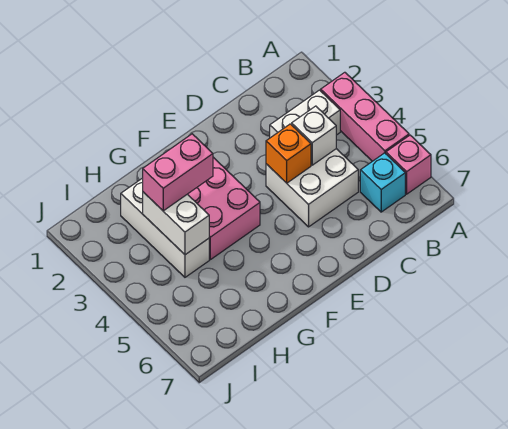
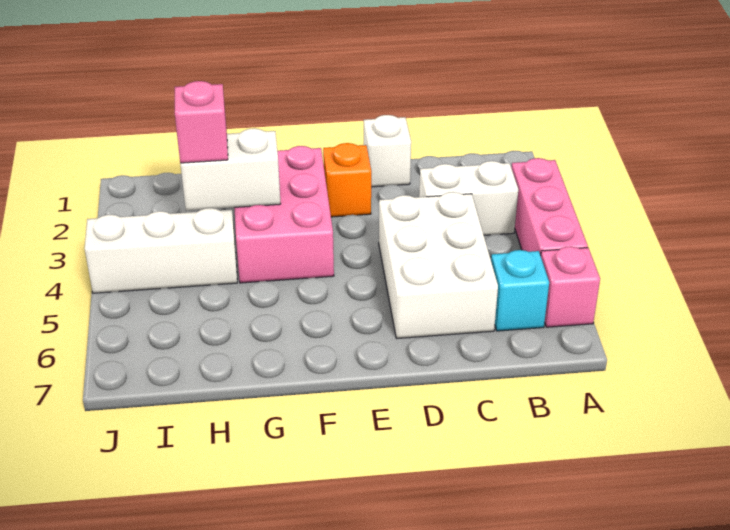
white brick C4:D5 level 1 -> white brick C4:D6 level 1
white brick C4 level 2 -> white brick D1 level 1
orange brick D4 level 2 -> orange brick E2 level 1
pink brick G3:H3 level 3 -> pink brick H3 level 3
white brick H2:H4 level 1 -> white brick H4:J4 level 1
white brick H3:H4 level 2 -> white brick G3:H3 level 2

